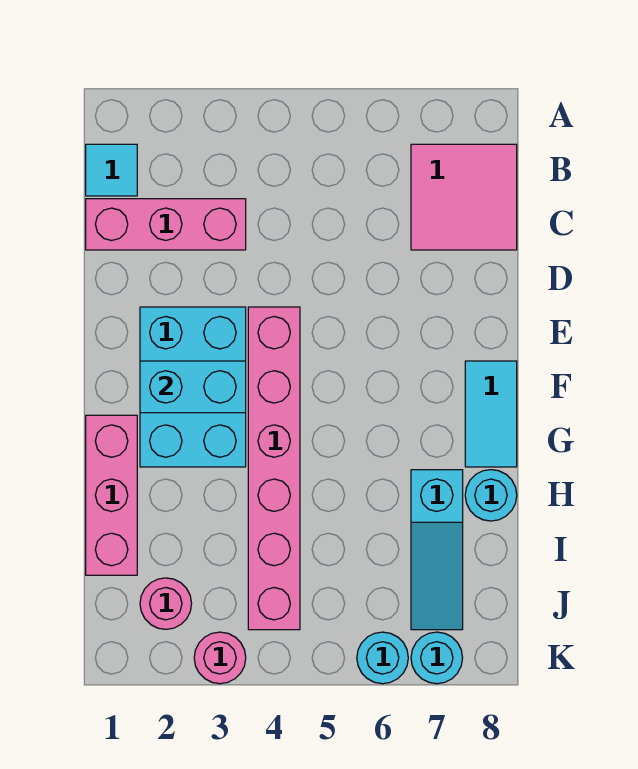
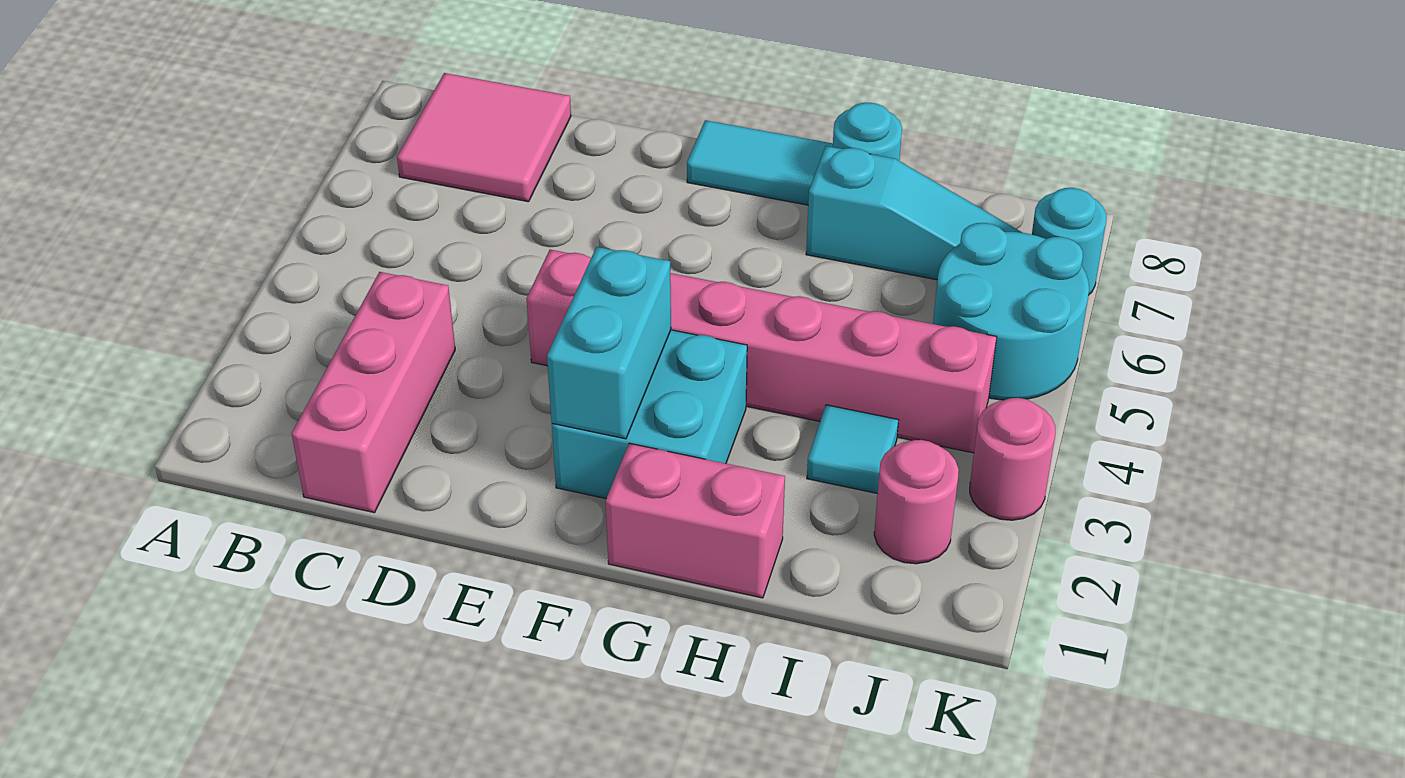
cyan tile B1 level 1 -> cyan tile I3 level 1
cyan brick E2:G3 level 1 -> cyan brick F2:G3 level 1
pink brick G1:I1 level 1 -> pink brick G1:H1 level 1
cyan round brick K6 level 1 -> cyan round brick J5:K6 level 1

